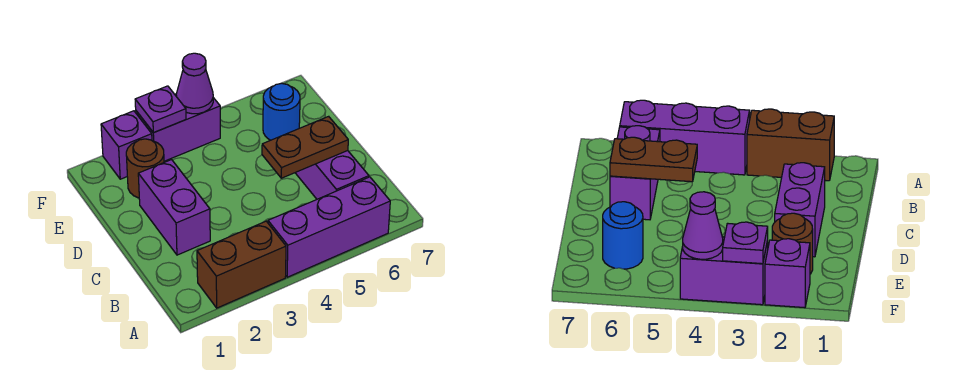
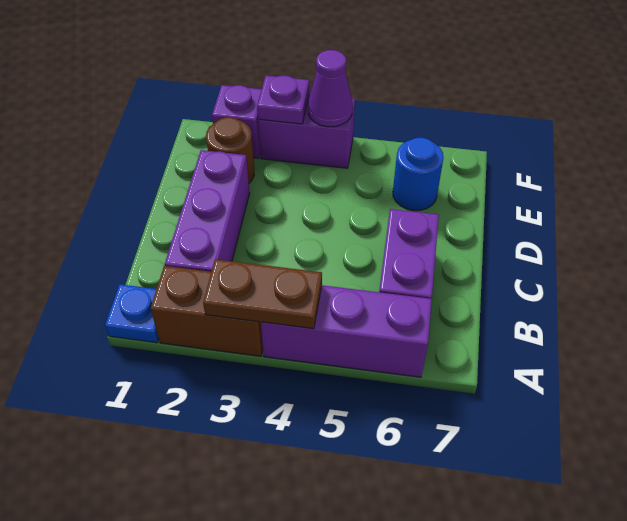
none -> blue plate A1 level 1
purple brick C2:D2 level 1 -> purple brick B2:D2 level 1
brown plate C5:C6 level 2 -> brown plate A3:A4 level 2

